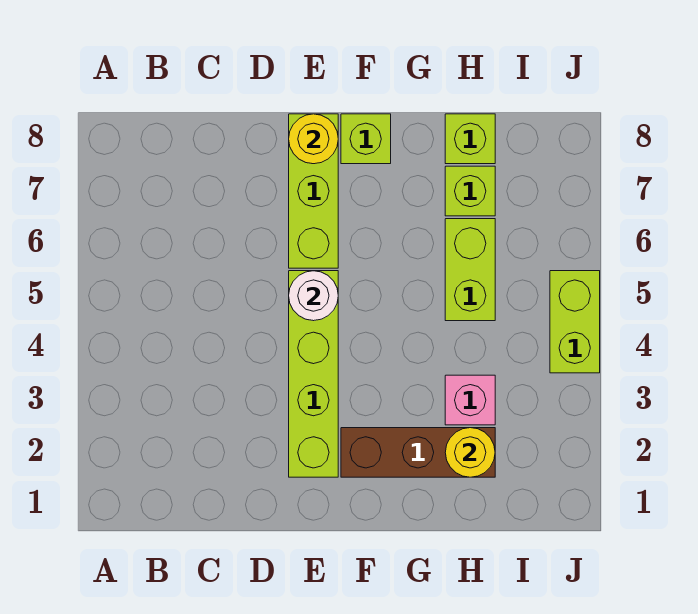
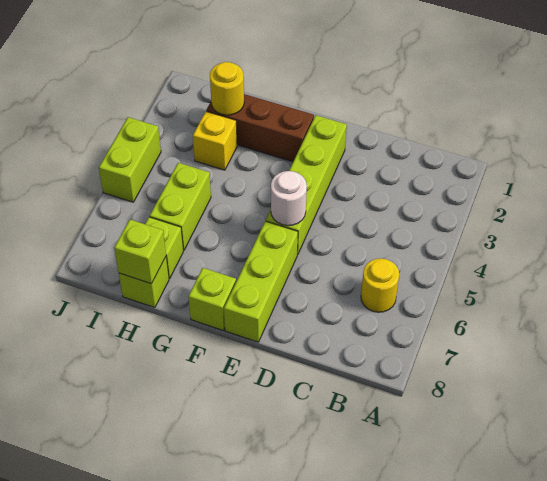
yellow round brick E8 level 2 -> yellow round brick B6 level 1
pink brick H3 level 1 -> yellow brick H3 level 1
none -> lime brick H8 level 2

